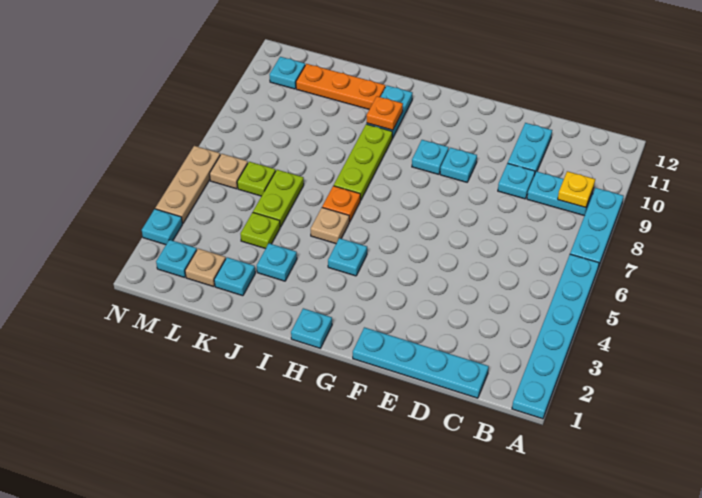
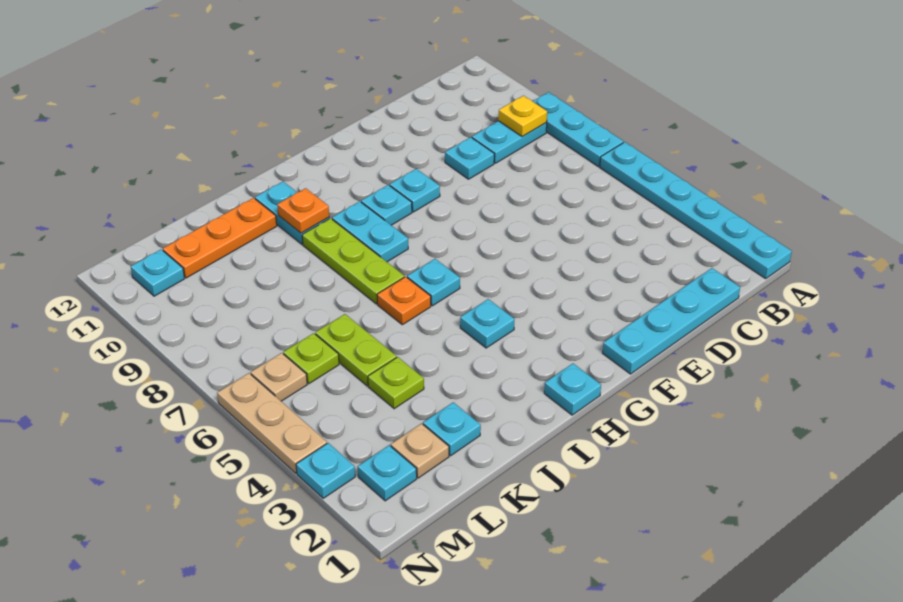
cyan plate D10:D11 level 1 -> cyan plate H8:H9 level 1
tan plate I5 level 1 -> none
cyan plate J3 level 1 -> cyan plate H6 level 1

